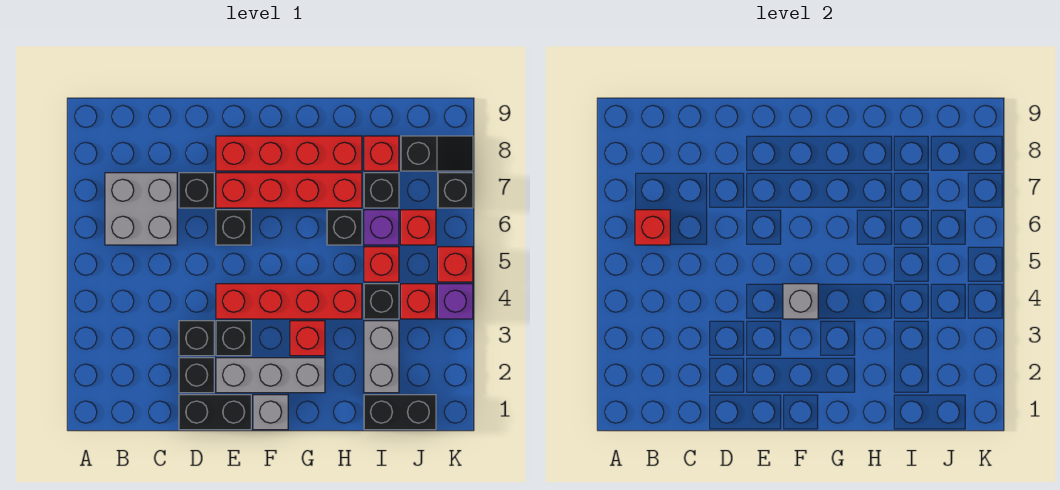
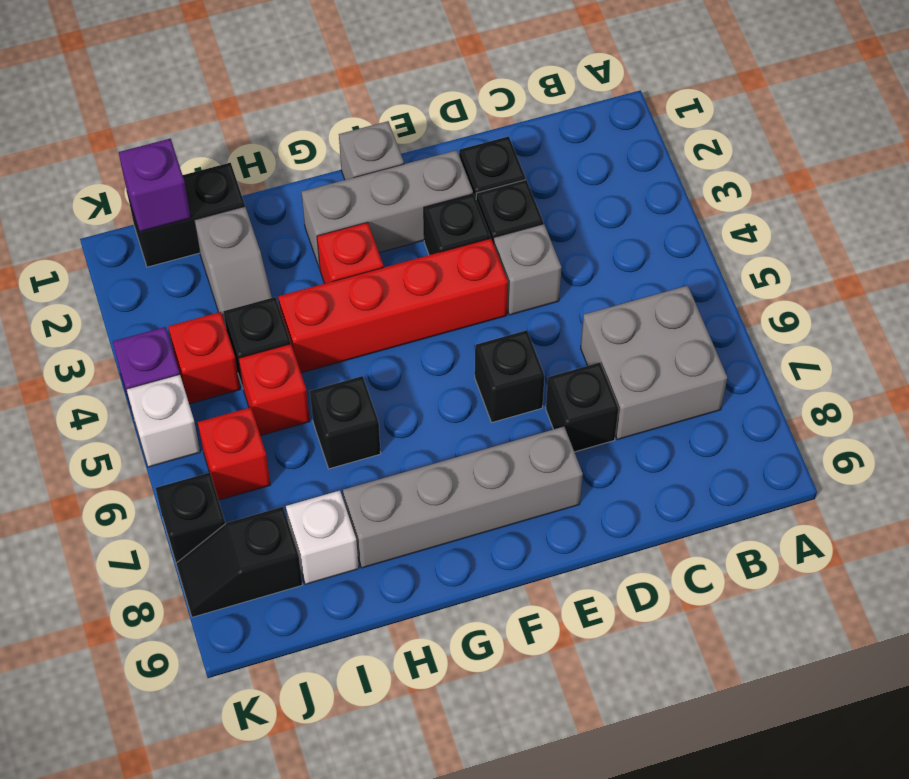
red brick B6 level 2 -> none
black brick D1:E1 level 1 -> none
red brick E7:H7 level 1 -> none
red brick E8:H8 level 1 -> grey brick E8:H8 level 1
grey brick F4 level 2 -> grey brick D4 level 1
grey brick I2:I3 level 1 -> grey slope I2:I3 level 1 top 2
purple brick I6 level 1 -> purple brick J1 level 2
black brick I7 level 1 -> none
red brick I8 level 1 -> white brick I8 level 1
red brick K5 level 1 -> white brick K5 level 1

